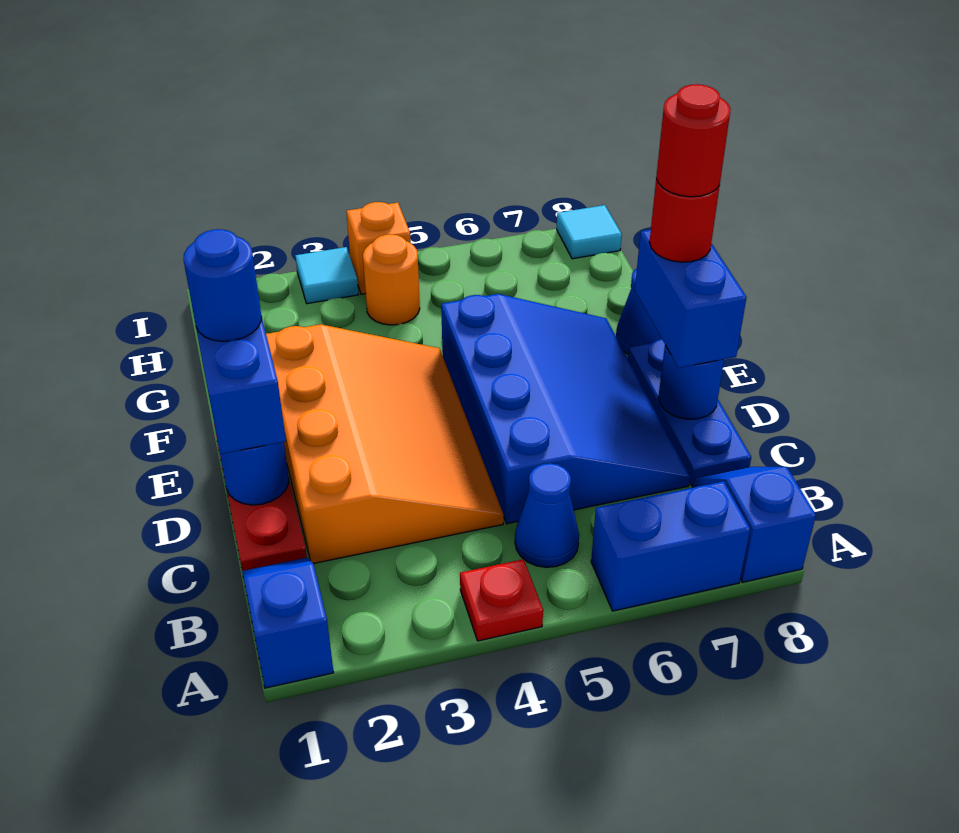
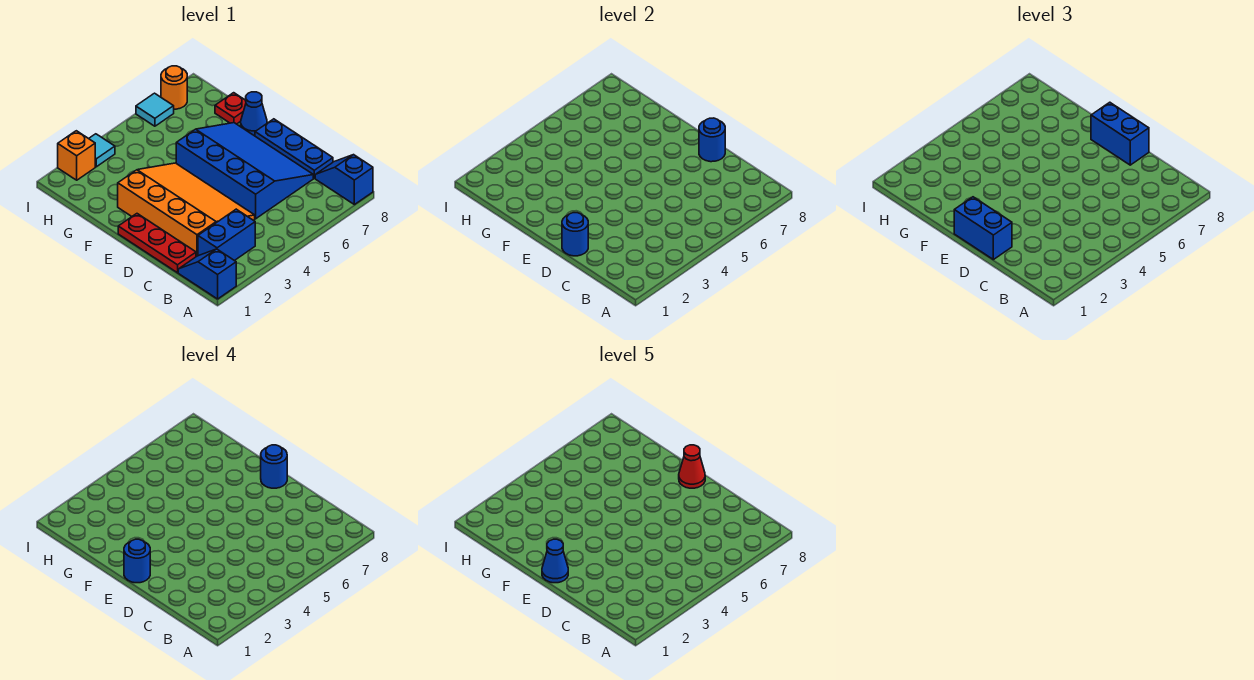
red plate A4 level 1 -> red plate G8 level 1
blue brick A6:A7 level 1 -> blue brick B2:B3 level 1
blue cone B5 level 1 -> blue cone E1 level 5
red round brick E8 level 4 -> blue round brick E8 level 4
red round brick E8 level 5 -> red cone E8 level 5
orange round brick H4 level 1 -> orange round brick I7 level 1
orange brick I4 level 1 -> orange brick I2 level 1
cyan tile I8 level 1 -> cyan tile I6 level 1

